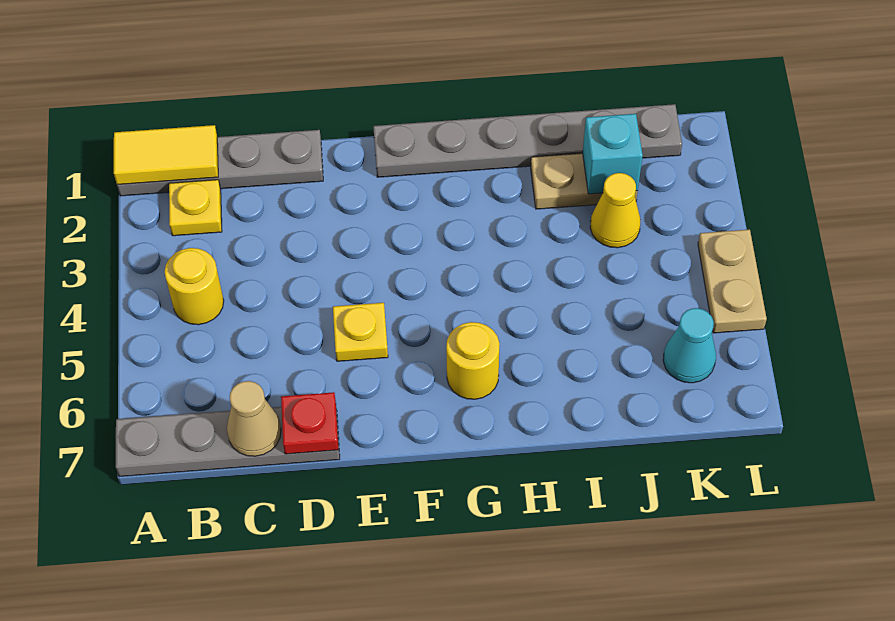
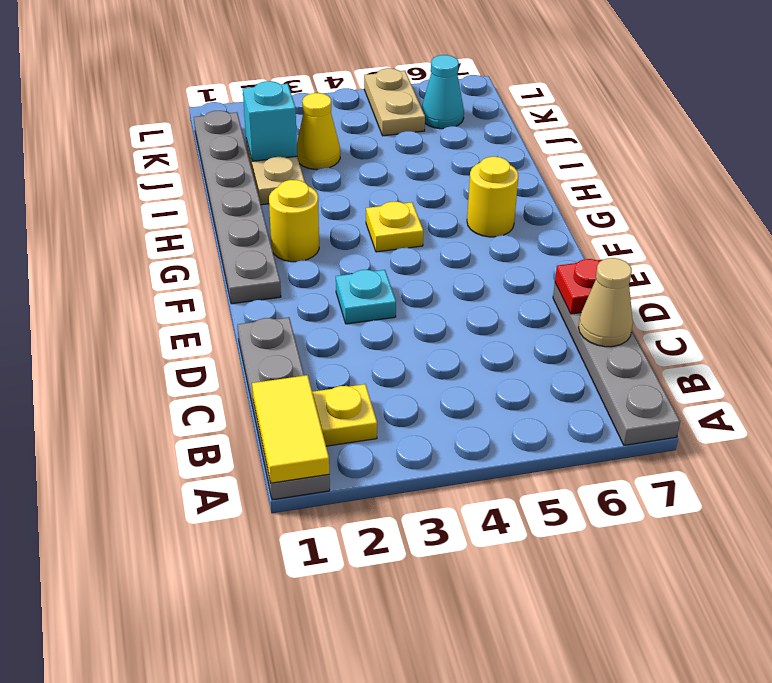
yellow round brick B4 level 1 -> yellow round brick G2 level 1
none -> cyan plate E3 level 1
yellow plate E5 level 1 -> yellow plate G4 level 1
tan plate L4:L5 level 1 -> tan plate K5:L5 level 1

